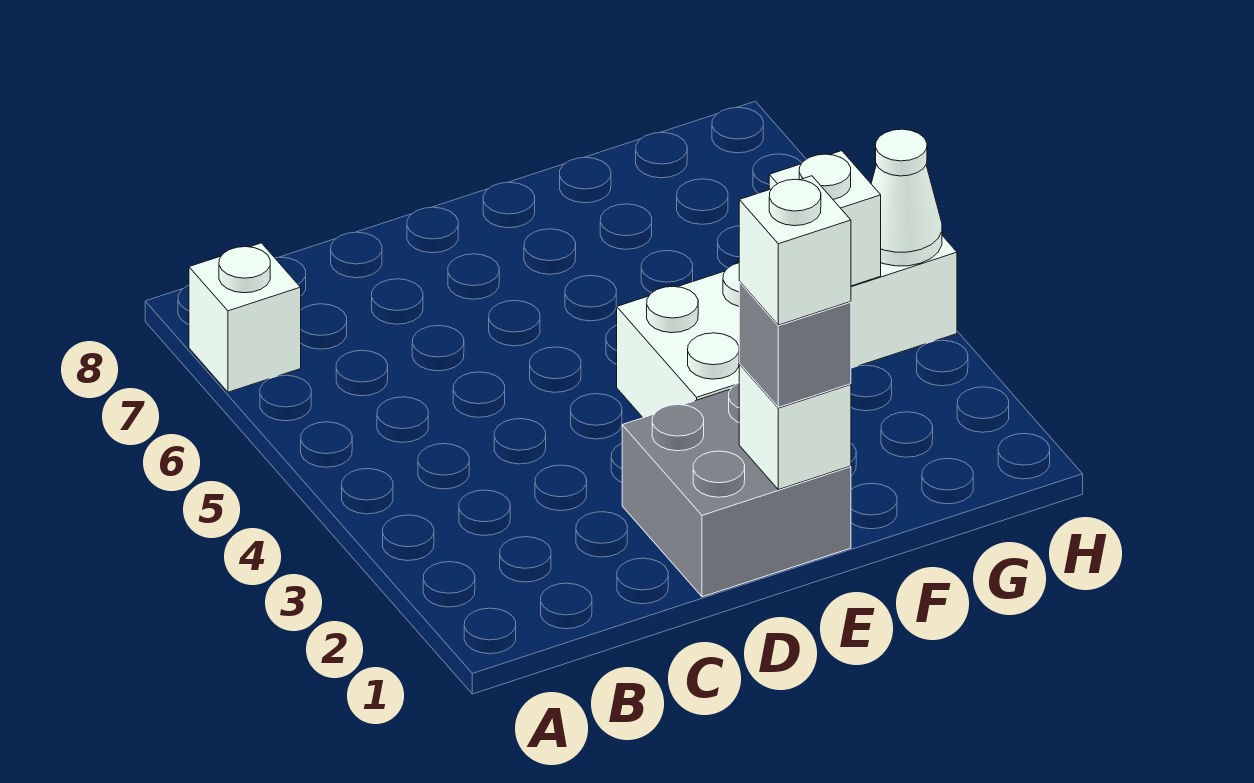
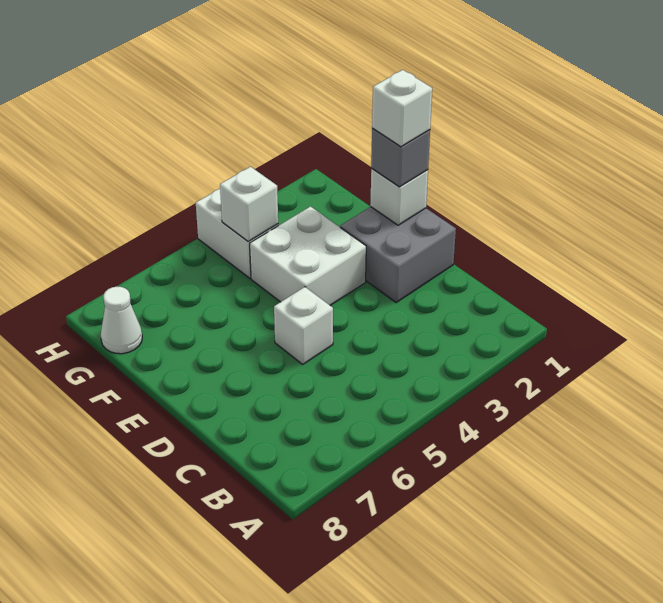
white brick A7 level 1 -> white brick D5 level 1
white cone H4 level 2 -> white cone G8 level 1

